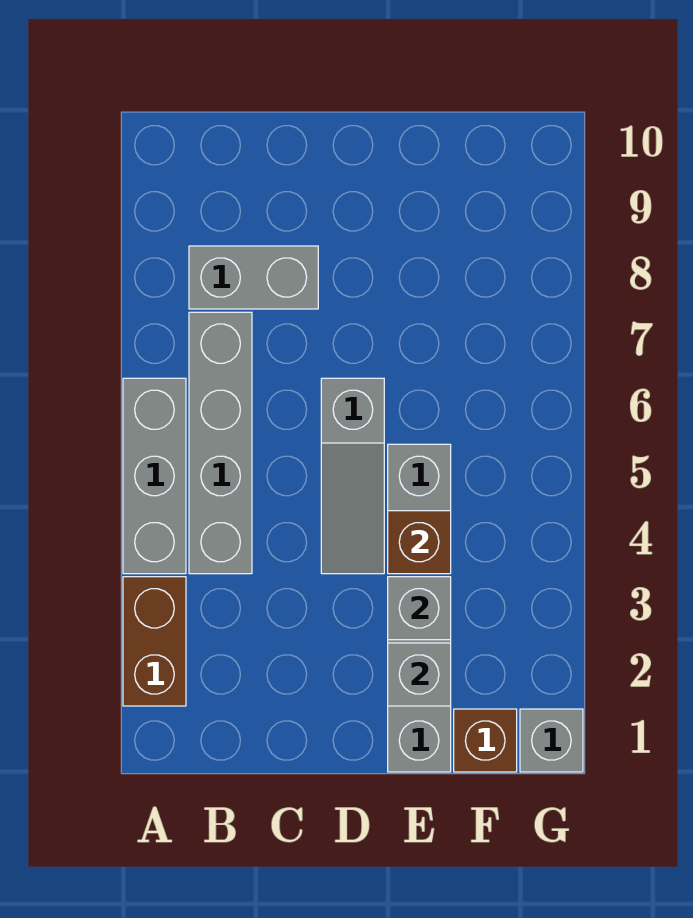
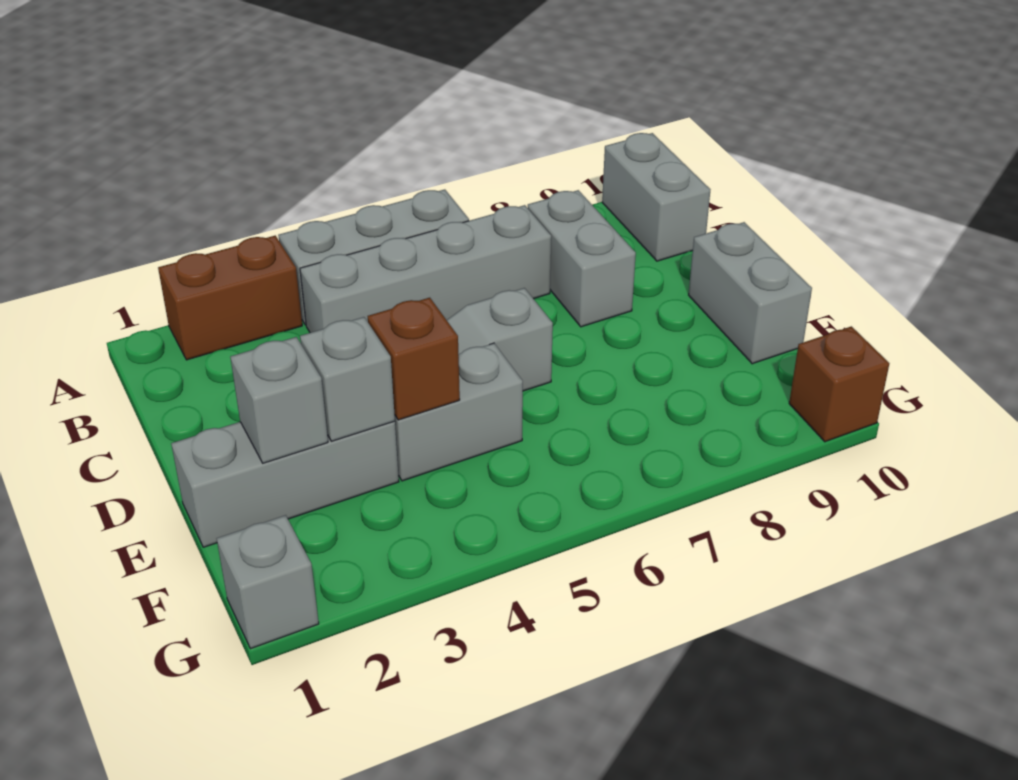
none -> grey brick A10:B10 level 1
none -> grey brick D10:E10 level 1
brown brick F1 level 1 -> brown brick G10 level 1

